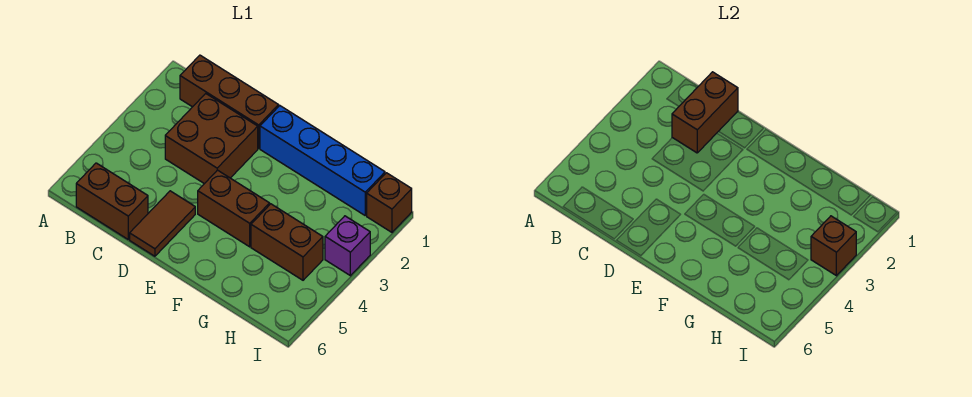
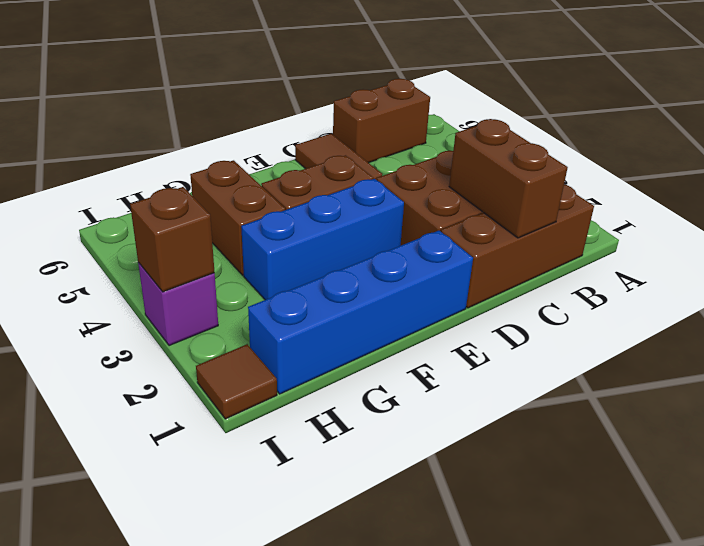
none -> blue brick E3:G3 level 1
brown brick G4:H4 level 1 -> brown brick G4:G5 level 1
brown brick I1 level 1 -> brown tile I1 level 1

